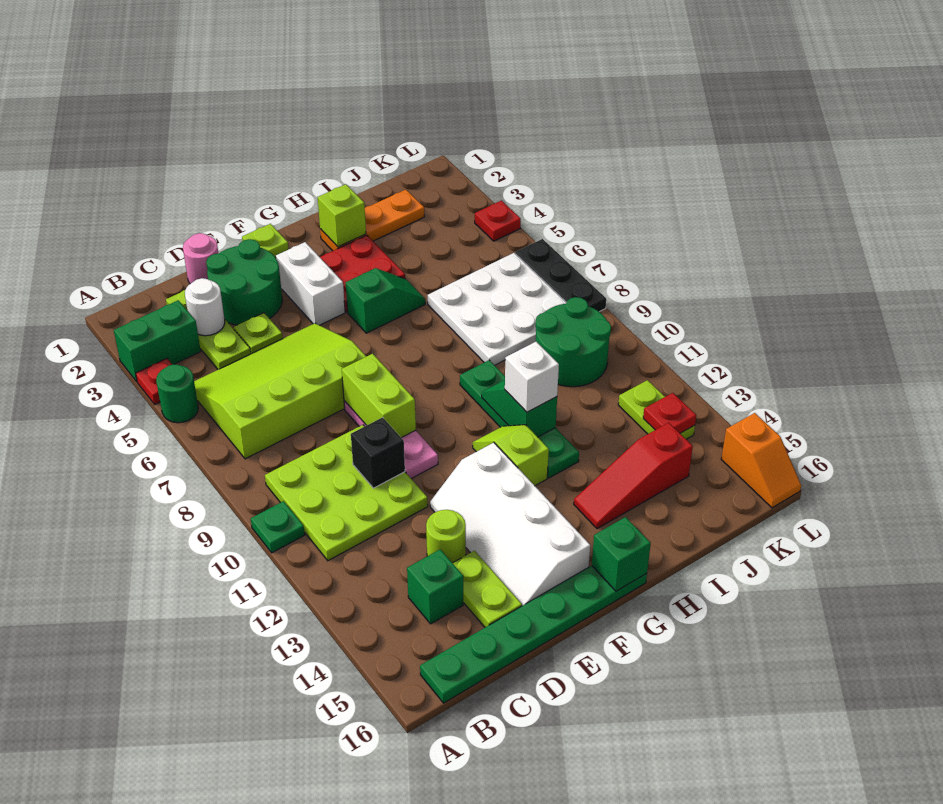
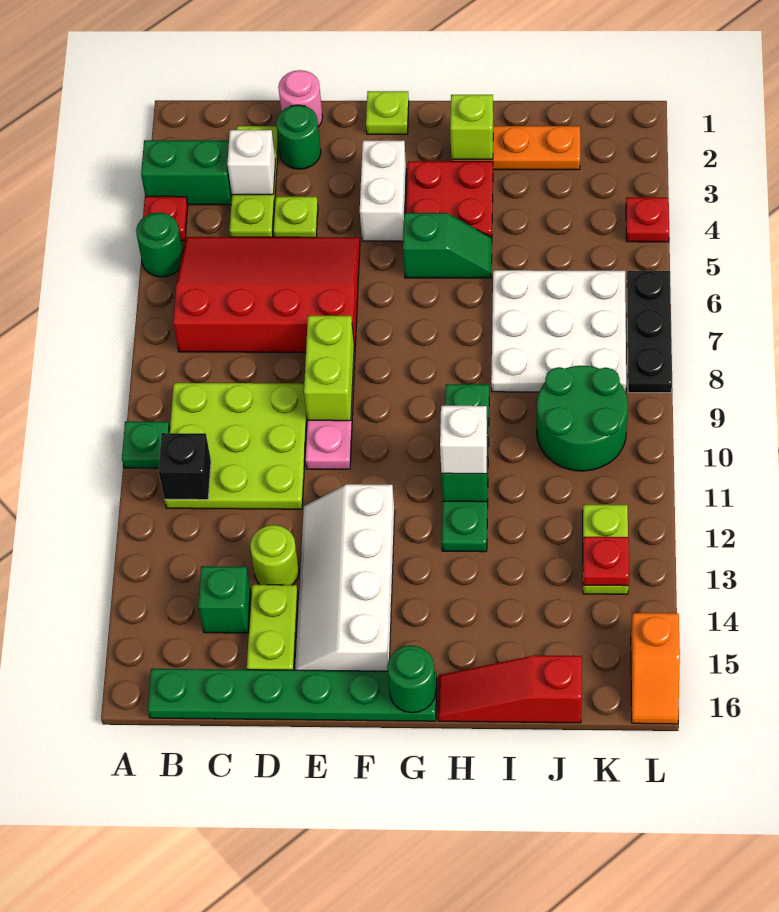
lime slope B5:E7 level 1 top 7 -> red slope B5:E7 level 1 top 7
white round brick C3 level 2 -> white brick C3 level 2
green round brick D2:E3 level 1 -> green round brick D2 level 1
black brick D10 level 2 -> black brick B11 level 2
lime slope G11:G12 level 1 top 12 -> none
green brick G16 level 2 -> green round brick G16 level 2
red slope H14:J14 level 1 top J -> red slope H16:J16 level 1 top J

